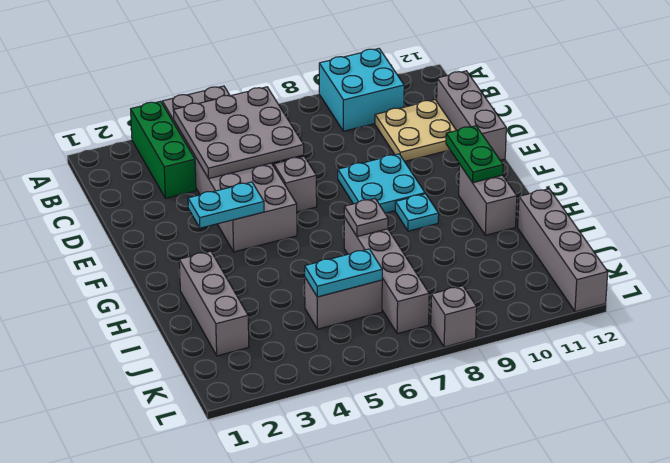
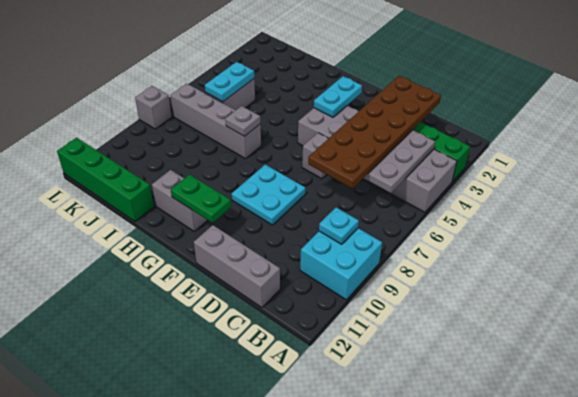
none -> brown plate C2:D7 level 3
tan plate C10:D11 level 1 -> none
cyan plate G9 level 1 -> cyan plate B9 level 2
grey brick H2:J2 level 1 -> none
grey brick I12:L12 level 1 -> green brick I12:L12 level 1

